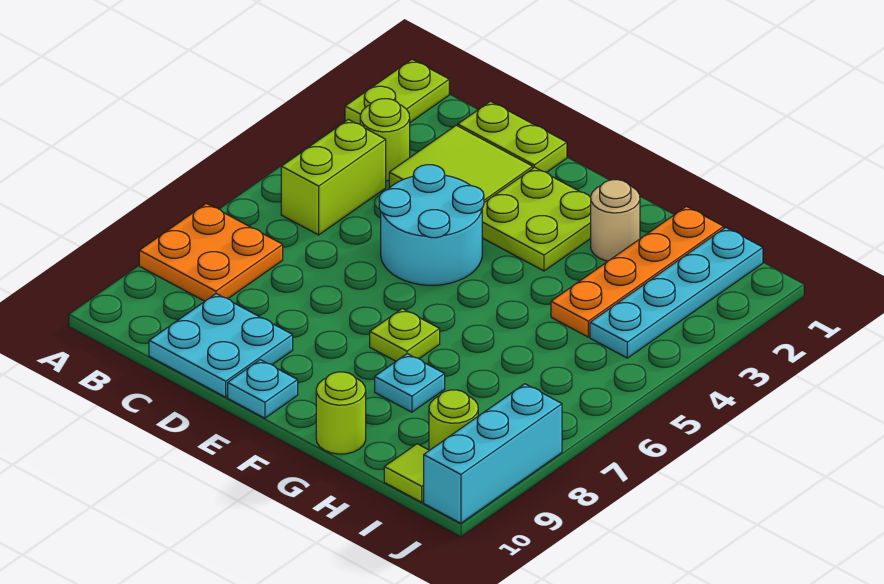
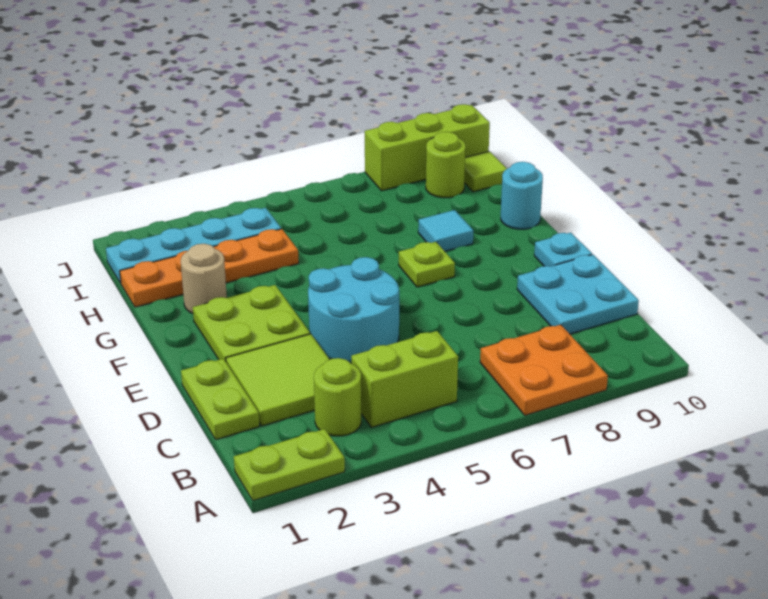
cyan plate G8 level 1 -> cyan tile G8 level 1
lime round brick G10 level 1 -> cyan round brick G10 level 1
cyan brick J8:J10 level 1 -> lime brick J8:J10 level 1

